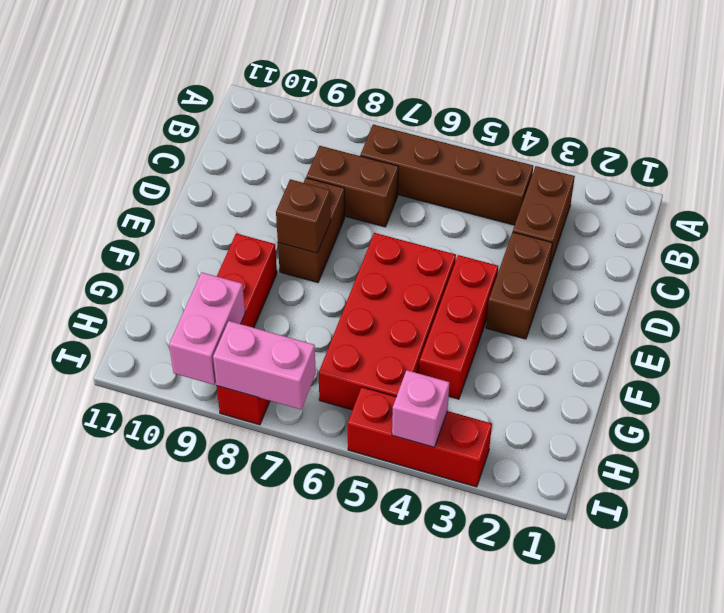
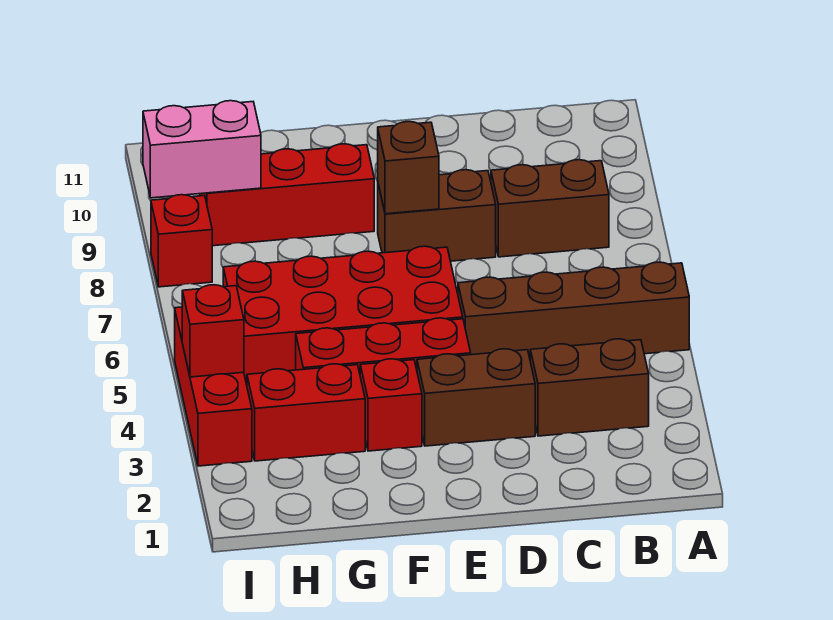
brown brick B4:B7 level 1 -> brown brick A5:D5 level 1
brown brick C7:C8 level 1 -> brown brick B8:C8 level 1
none -> red brick F3 level 1
none -> red brick G3:H3 level 1
pink brick I4 level 2 -> red brick I4 level 2
pink brick I7:I8 level 2 -> none

